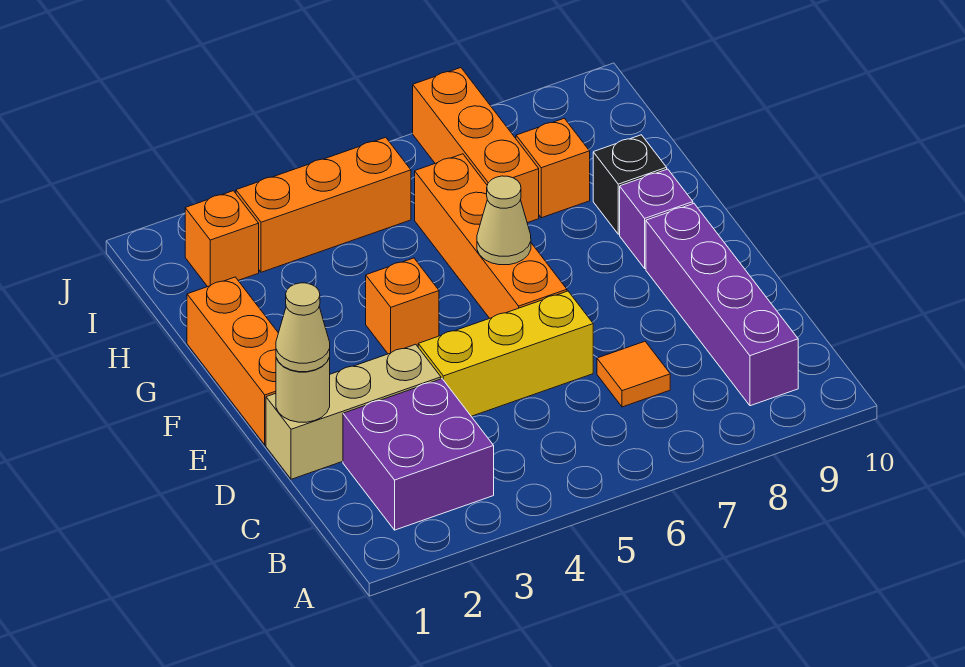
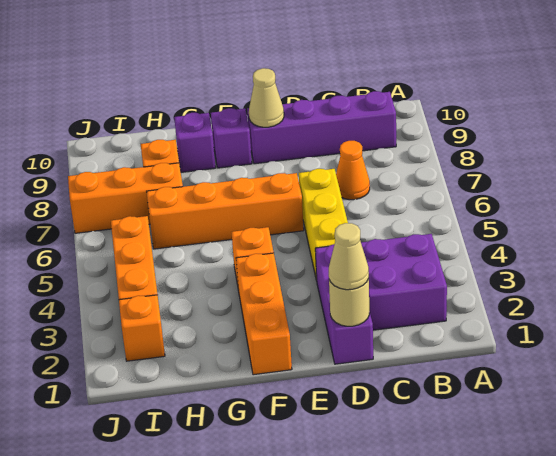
orange tile C7 level 1 -> orange cone C7 level 1
tan brick D1:D3 level 1 -> purple brick D1:D3 level 1
orange brick E1:G1 level 1 -> orange brick F1:F3 level 1
tan cone F6 level 2 -> tan cone E9 level 2
black brick G9 level 1 -> purple brick G9 level 1

